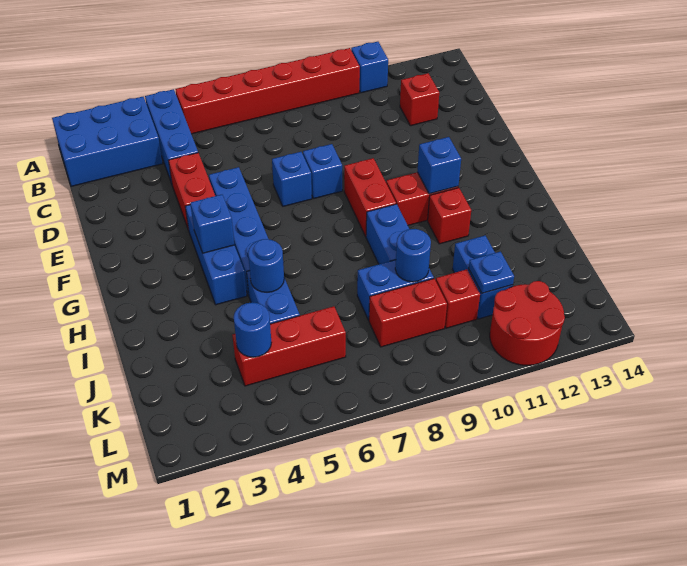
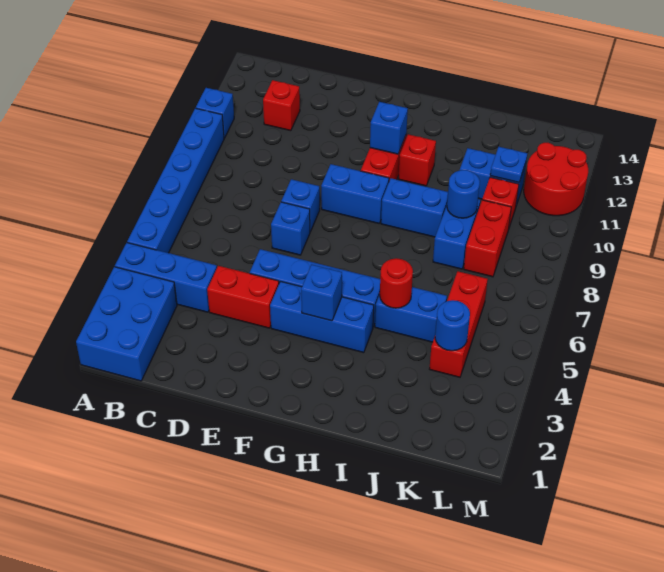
red brick A5:A10 level 1 -> blue brick A5:A10 level 1
red brick F9:G9 level 1 -> blue brick F9:G9 level 1
blue round brick I5 level 2 -> red round brick I5 level 2

